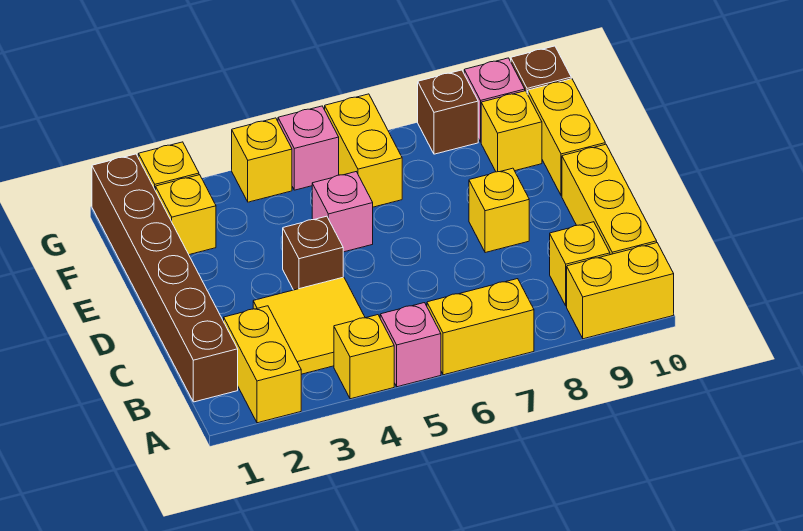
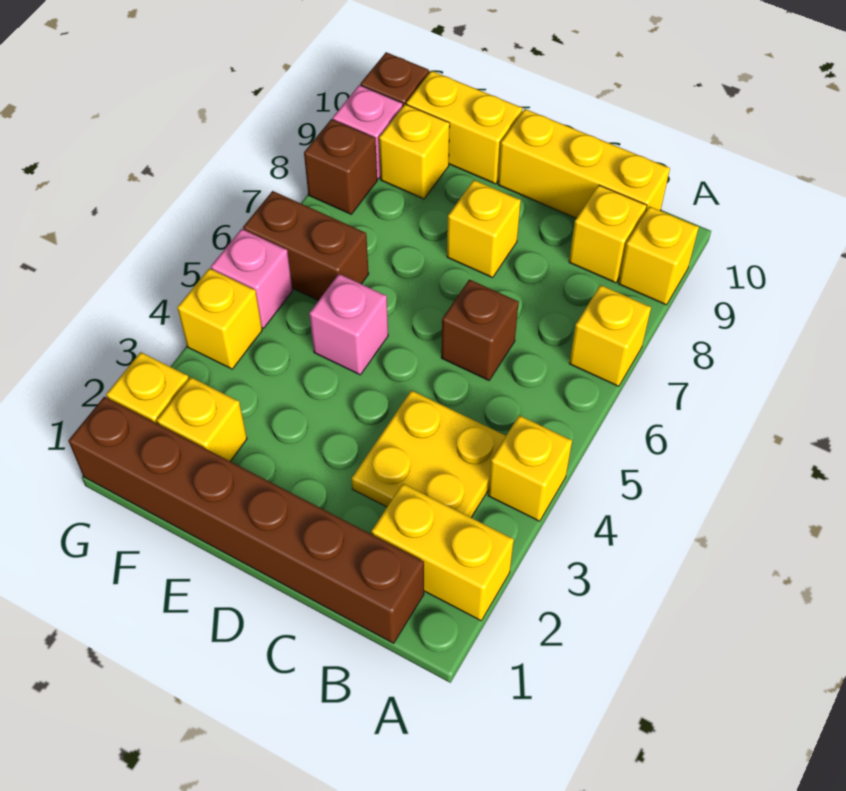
pink brick A5 level 1 -> none
yellow brick A6:A7 level 1 -> yellow brick A7 level 1
yellow brick A9:A10 level 1 -> yellow brick A9 level 1
yellow tile B3:C4 level 1 -> yellow plate B3:C4 level 1
brown brick D4 level 1 -> brown brick C6 level 1
yellow brick F6:G6 level 1 -> brown brick F6:G6 level 1

